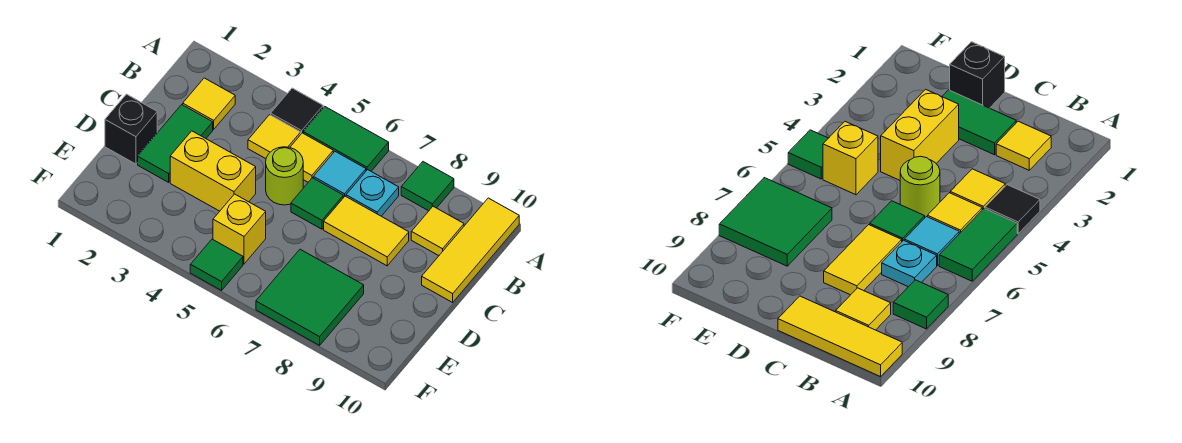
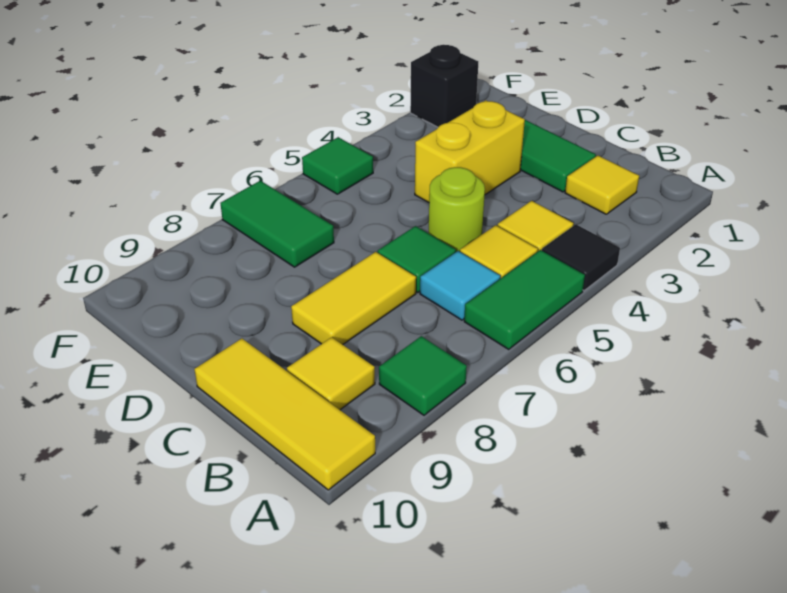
cyan plate B7 level 1 -> none
black brick D1 level 1 -> black brick F2 level 1
yellow brick E5 level 1 -> none
green tile E7:F8 level 1 -> green tile E7:F7 level 1

